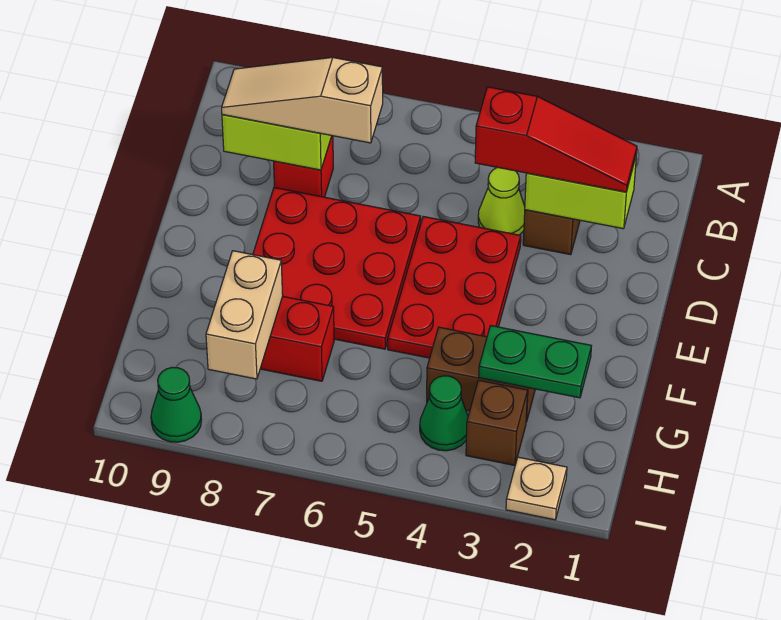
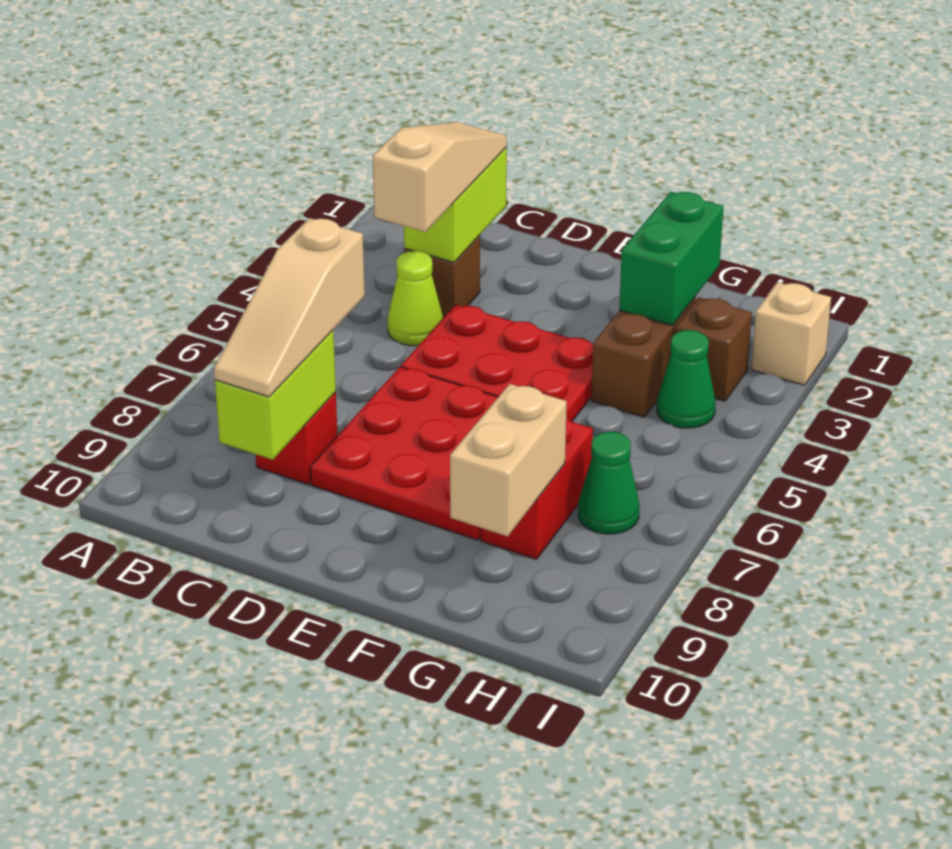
red slope C2:C4 level 3 top 4 -> tan slope C2:C4 level 3 top 4
green plate G2:G3 level 2 -> green brick G2:G3 level 2
tan brick G8:H8 level 2 -> tan brick G8:G9 level 2
tan plate I2 level 1 -> tan brick I2 level 1
green cone I9 level 1 -> green cone H7 level 1

